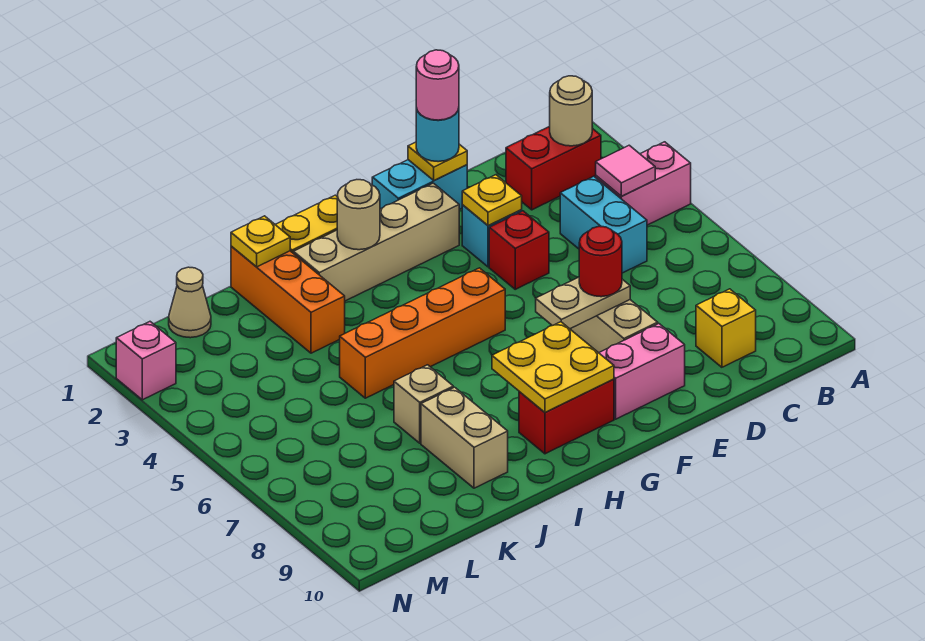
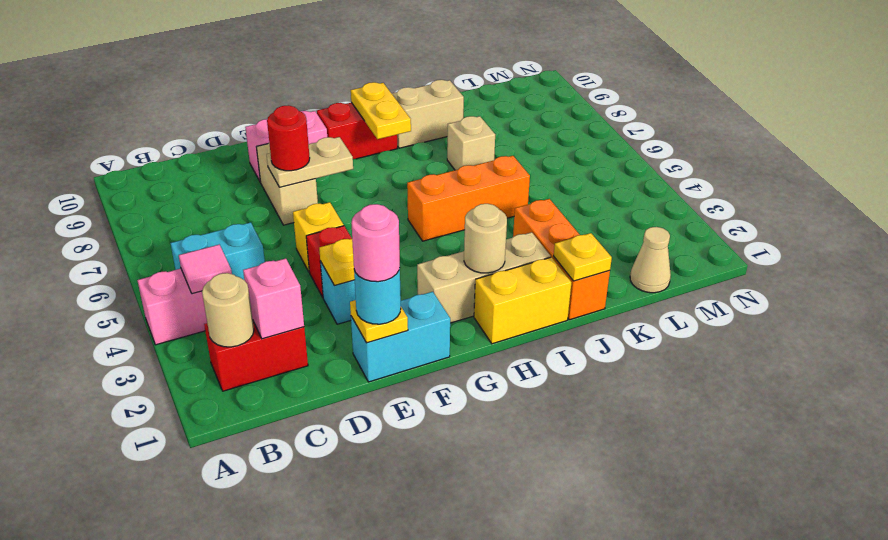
cyan brick C4:C5 level 1 -> cyan brick B5:C5 level 1
yellow brick C9 level 1 -> yellow brick E5 level 1
tan brick F2:I2 level 1 -> tan brick G2:I2 level 1
orange brick G5:J5 level 1 -> orange brick H5:J5 level 1
yellow plate G8:H9 level 2 -> yellow plate H8:H9 level 2
tan brick J8:J9 level 1 -> tan brick I9:J9 level 1
pink brick N2 level 1 -> pink brick C2 level 2

